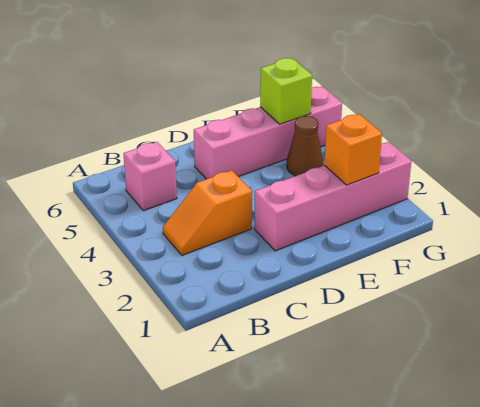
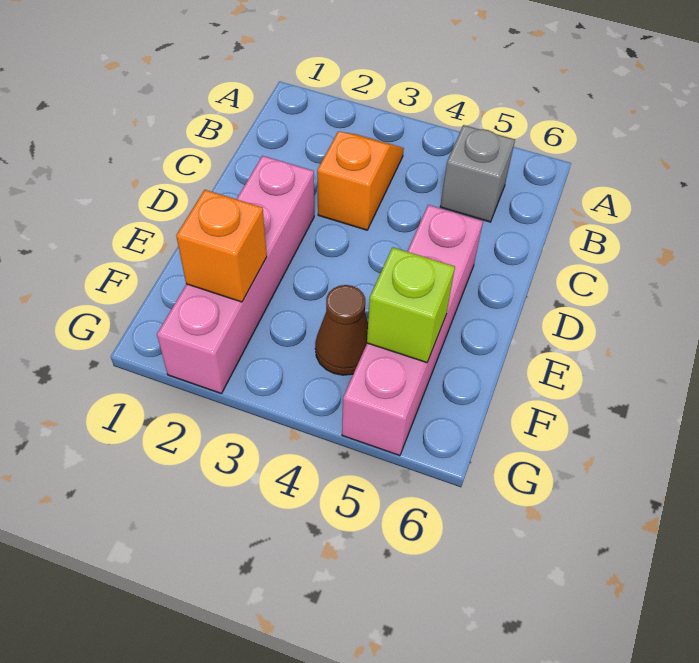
pink brick B5 level 1 -> grey brick B5 level 1

